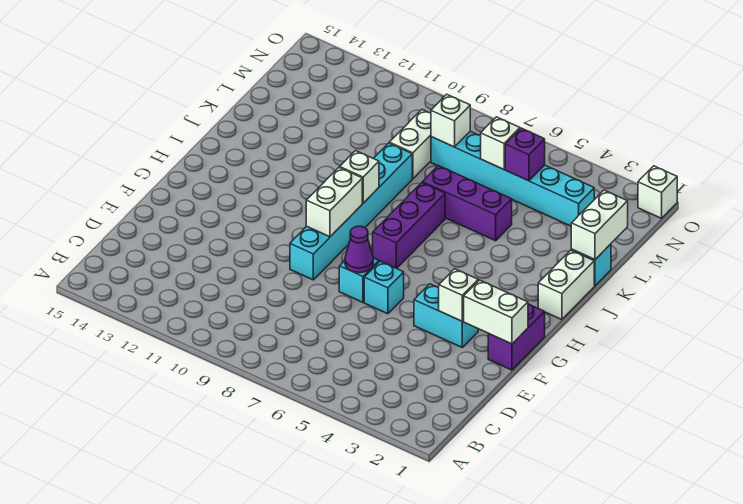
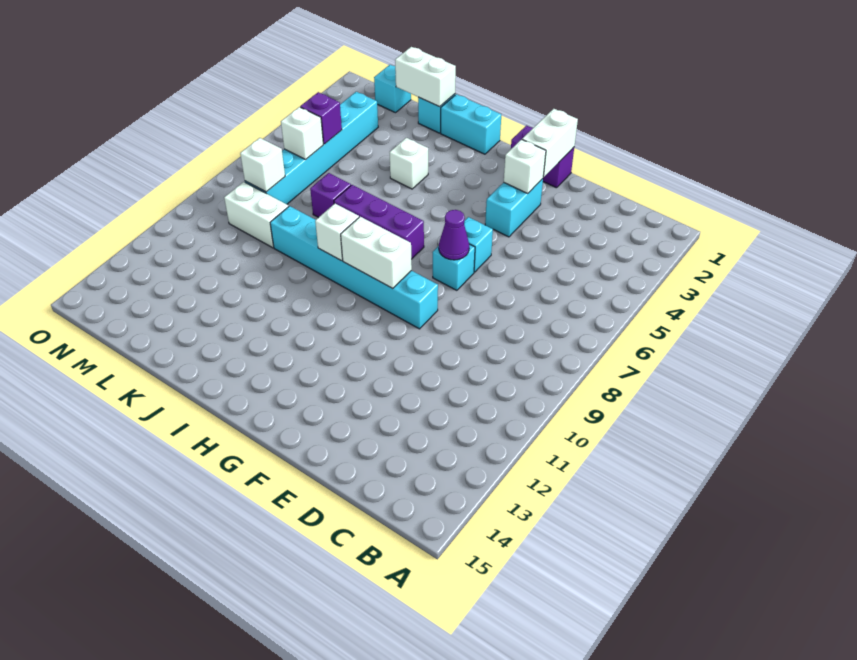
white brick I1:J1 level 1 -> cyan brick I1:J1 level 1
purple brick K5:K7 level 1 -> purple brick K7 level 1
none -> cyan brick M1 level 1
white brick O1 level 1 -> white brick J4 level 1

